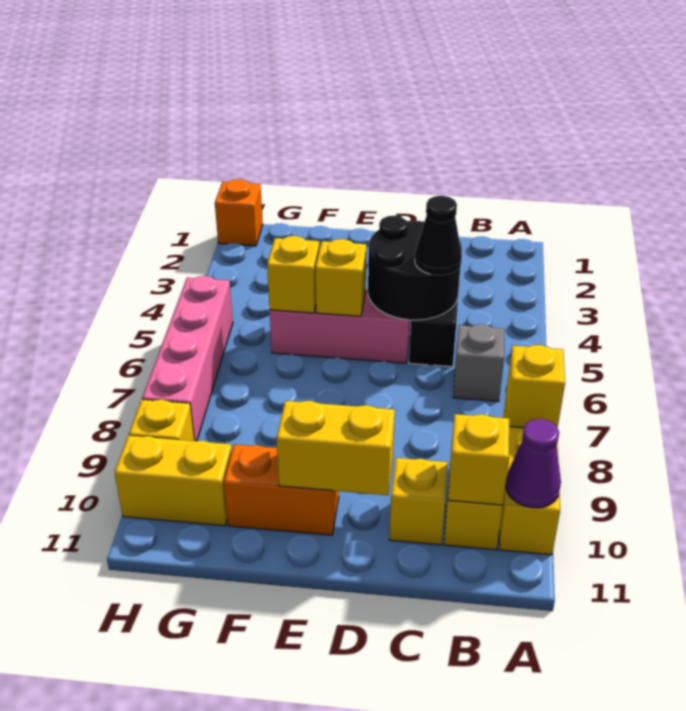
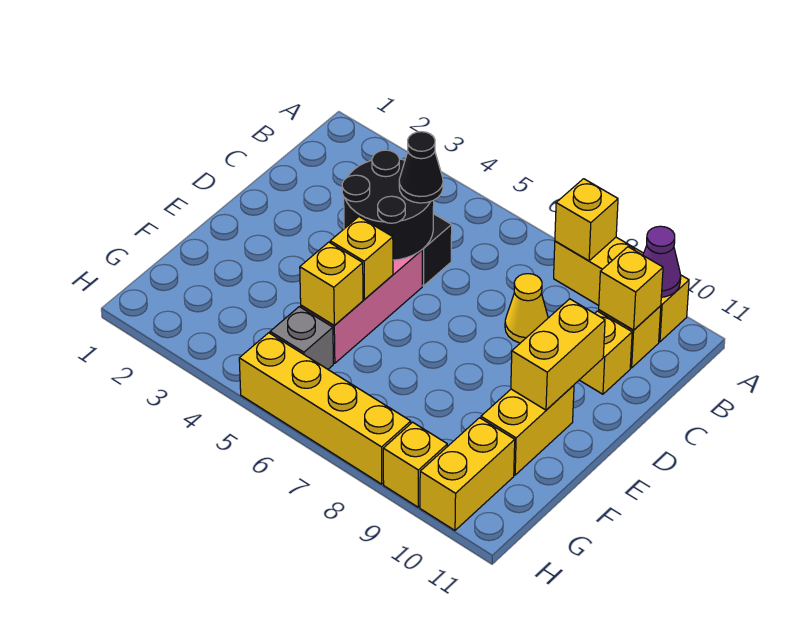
grey brick B6 level 1 -> grey brick G5 level 1
none -> yellow cone C8 level 1
orange brick E10:F10 level 1 -> yellow brick E10:F10 level 1
orange brick H1 level 1 -> none
pink brick H5:H8 level 1 -> yellow brick H5:H8 level 1

